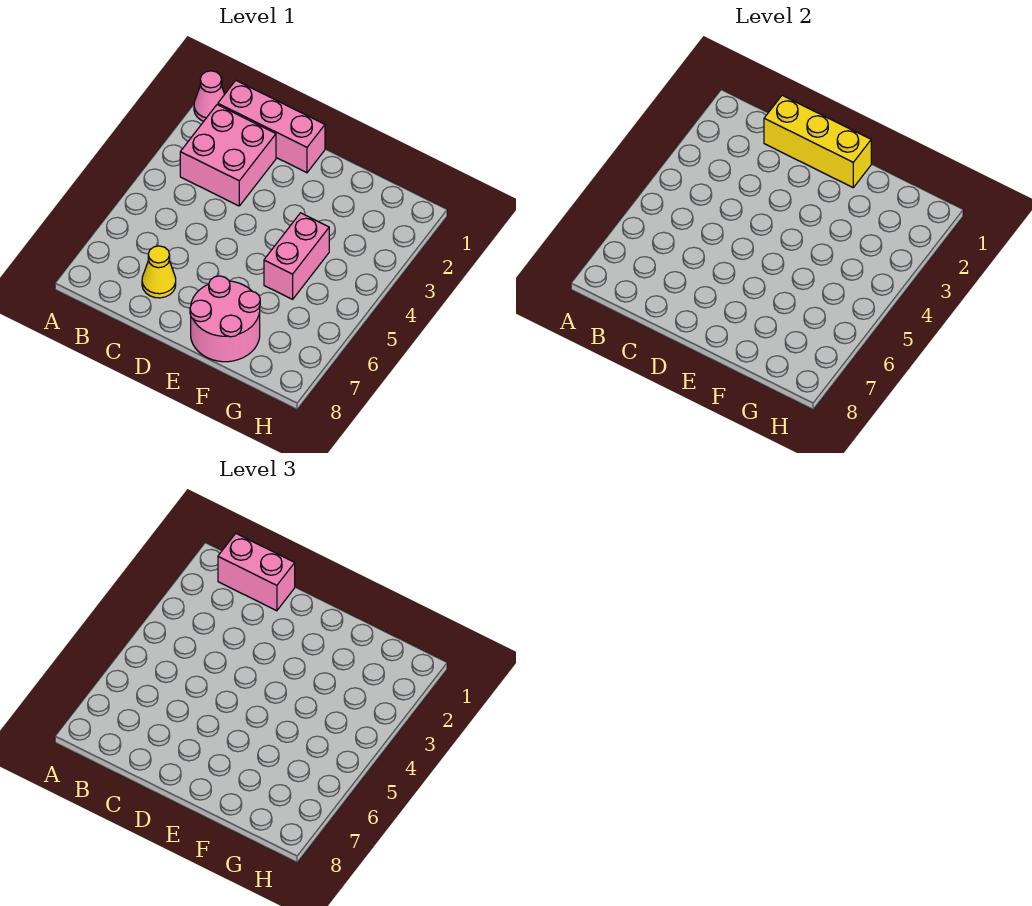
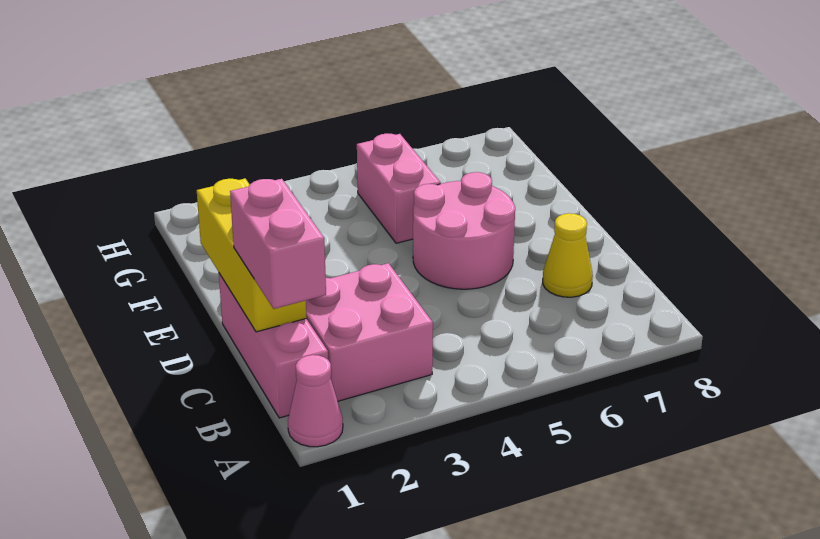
pink round brick E7:F8 level 1 -> pink round brick D5:E6 level 1
pink brick F4:F5 level 1 -> pink brick F5:G5 level 1

